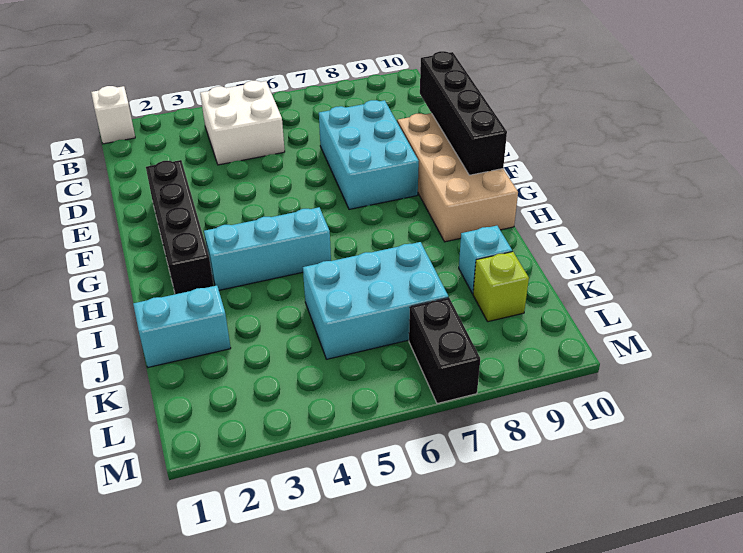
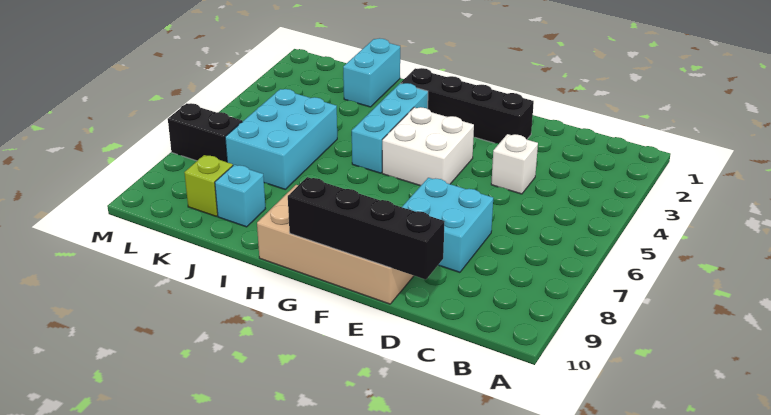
white brick A1 level 1 -> white brick D4 level 1
white brick B4:C5 level 1 -> white brick F4:G5 level 1
cyan brick D7:F8 level 1 -> cyan brick D7:E8 level 1

